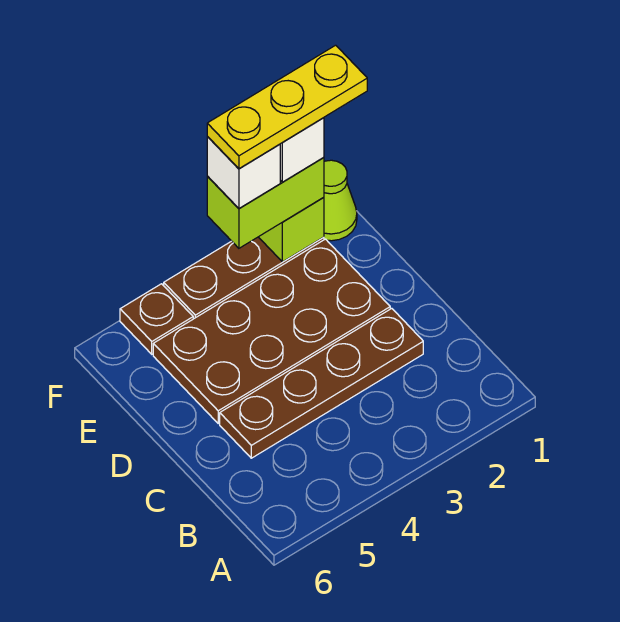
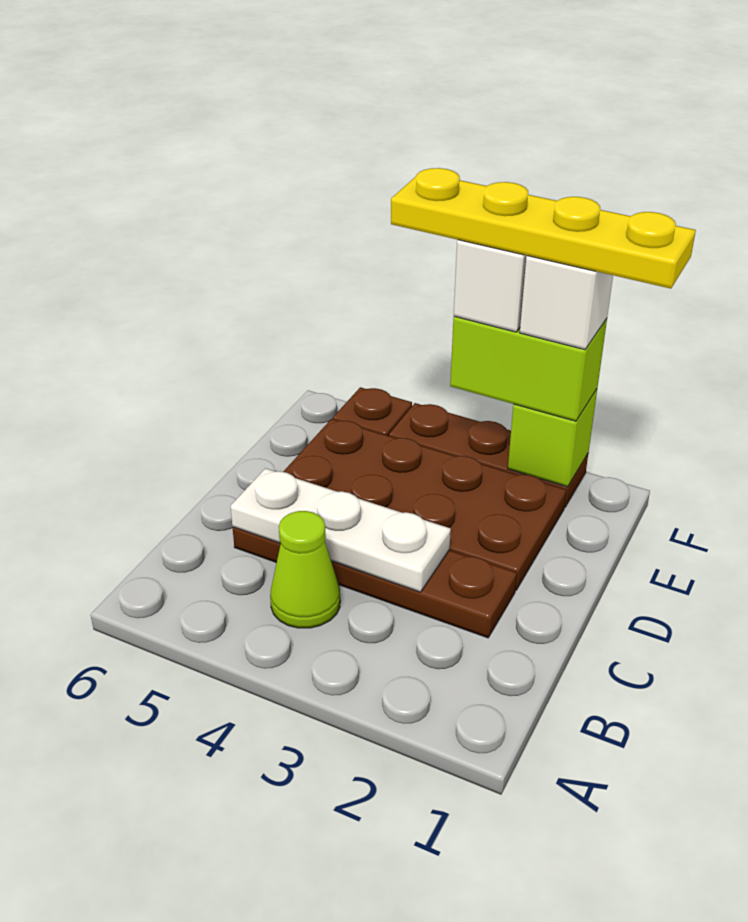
none -> white plate C3:C5 level 2
lime cone F1 level 1 -> lime cone B4 level 1
yellow plate F1:F3 level 5 -> yellow plate F1:F4 level 5

